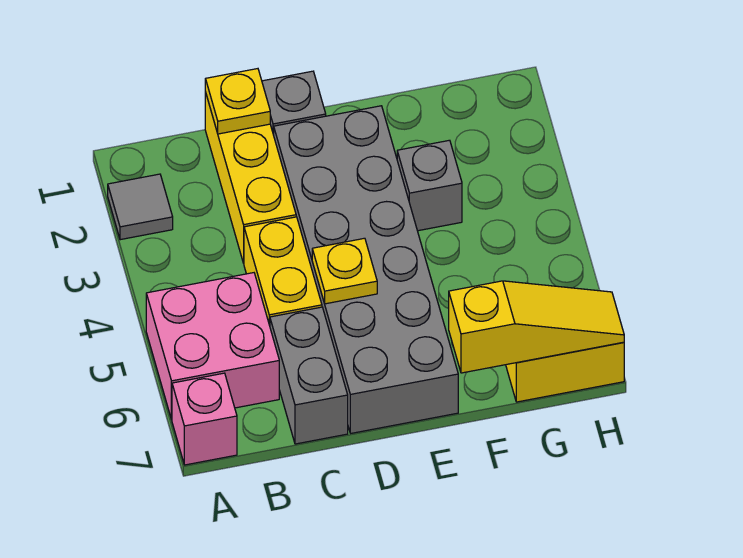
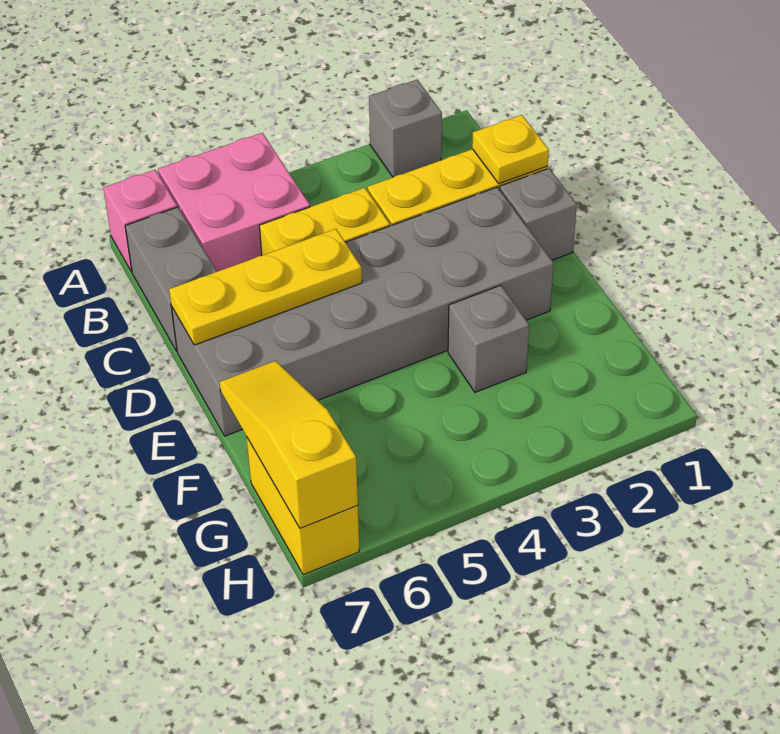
grey tile A2 level 1 -> grey brick A2 level 1
grey brick C6:C7 level 1 -> grey brick B7:C7 level 1
yellow plate D5 level 2 -> yellow plate D5:D7 level 2
yellow slope F7:H7 level 2 top F -> yellow slope F7:H7 level 2 top H

